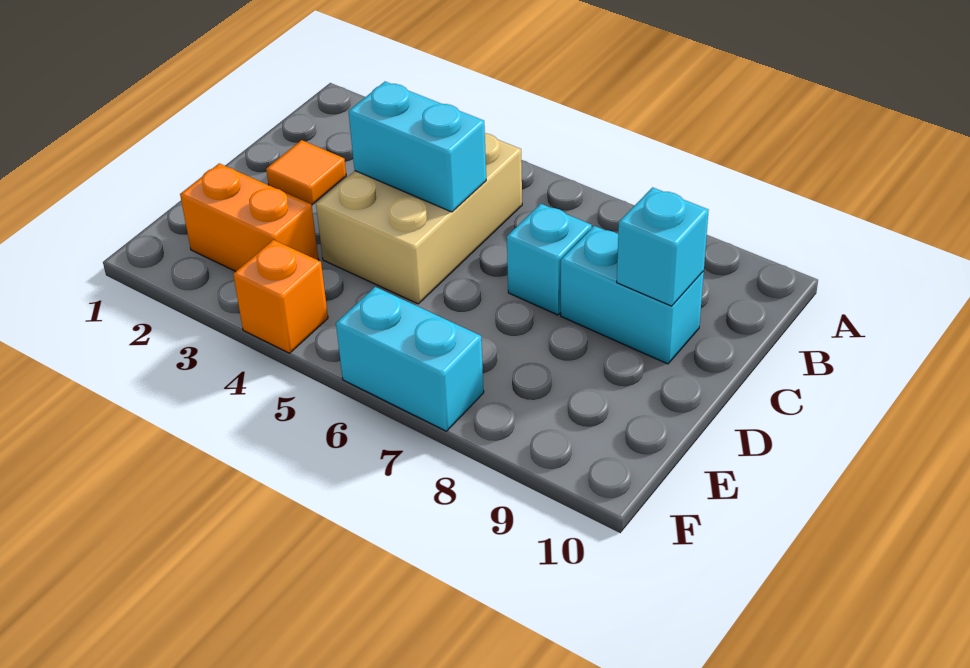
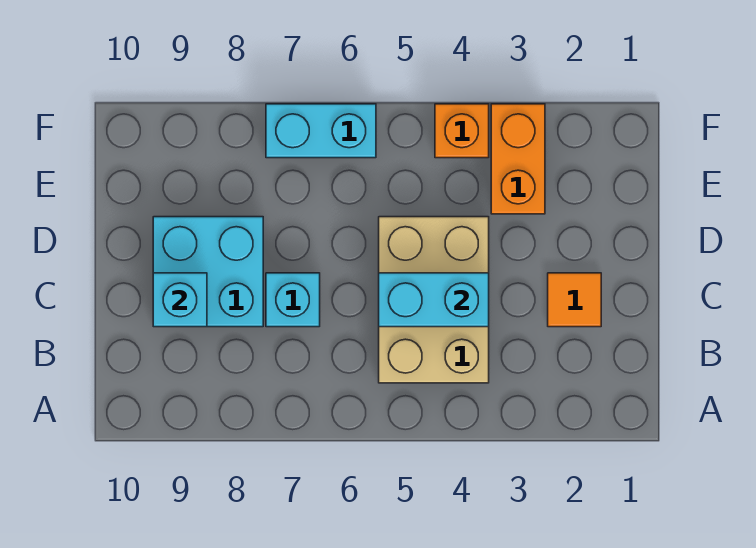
cyan brick C8:C9 level 1 -> cyan brick C8:D9 level 1
orange brick E2:E3 level 1 -> orange brick E3:F3 level 1

